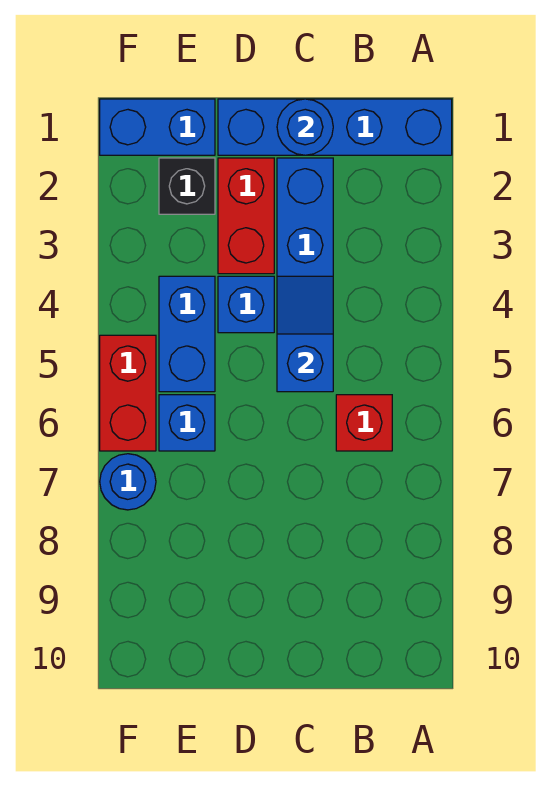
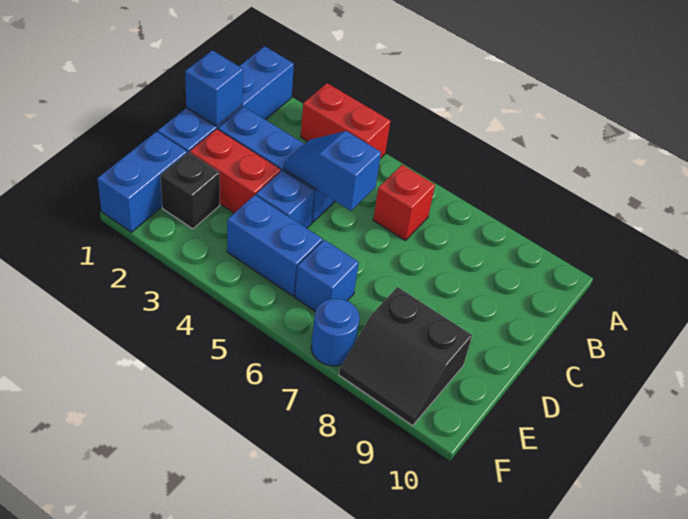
blue round brick C1 level 2 -> blue brick C1 level 2
none -> black slope E8:F9 level 1 top E
red brick F5:F6 level 1 -> red brick A3:A4 level 1

